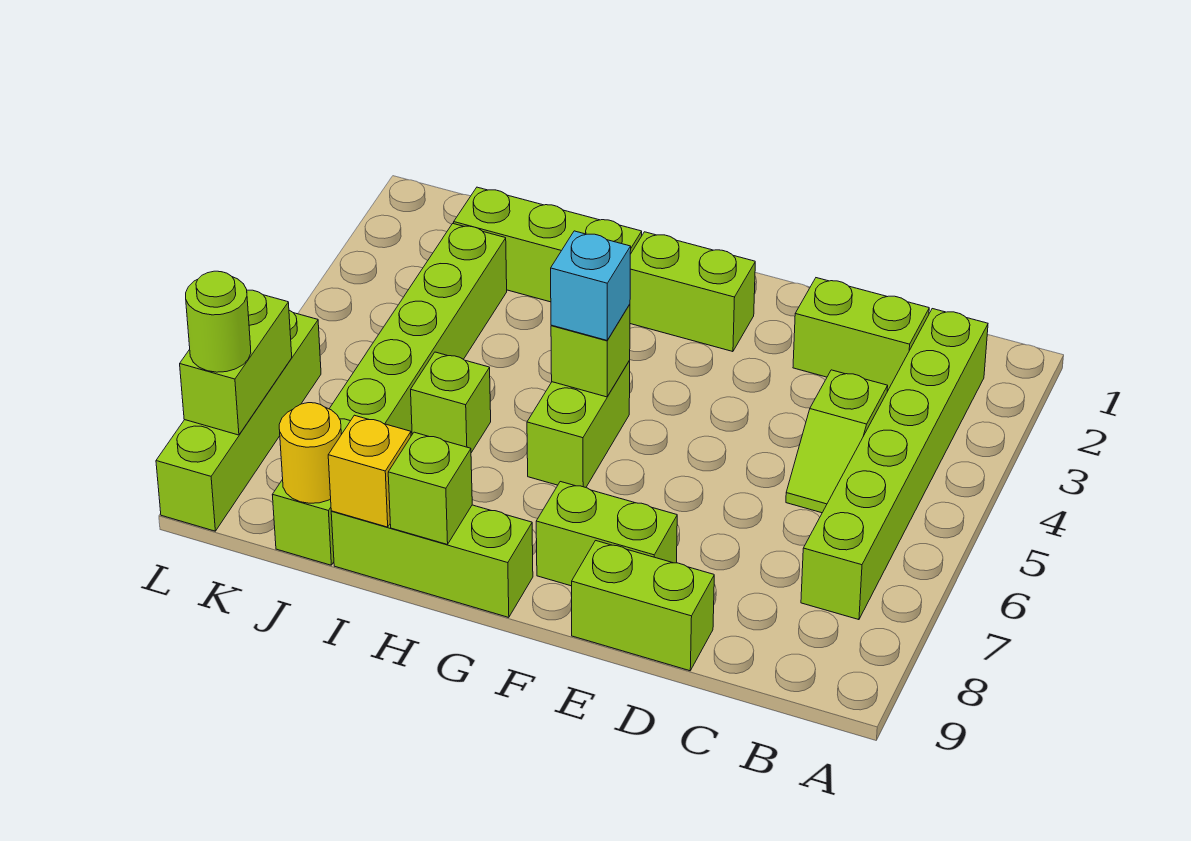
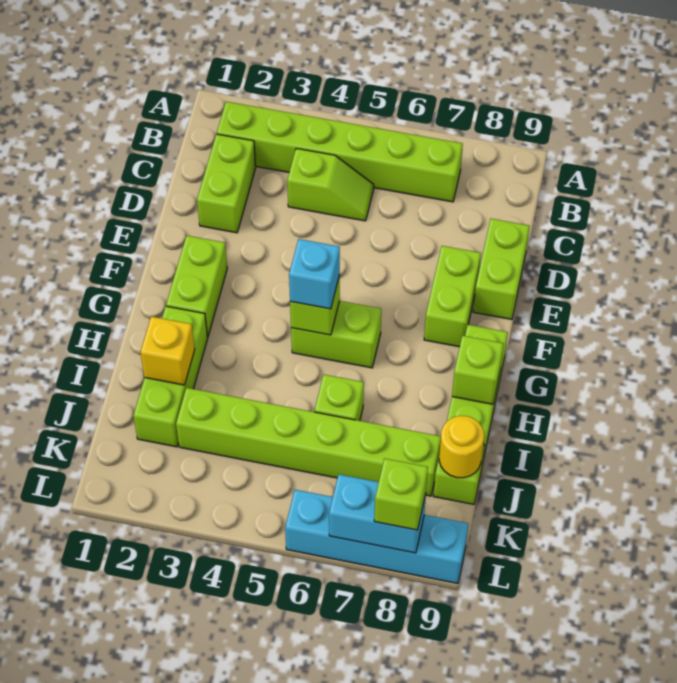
yellow brick I9 level 2 -> yellow brick I2 level 2
lime brick L6:L9 level 1 -> cyan brick L6:L9 level 1
lime brick L7:L8 level 2 -> cyan brick L7:L8 level 2
lime round brick L8 level 3 -> lime brick L8 level 3

